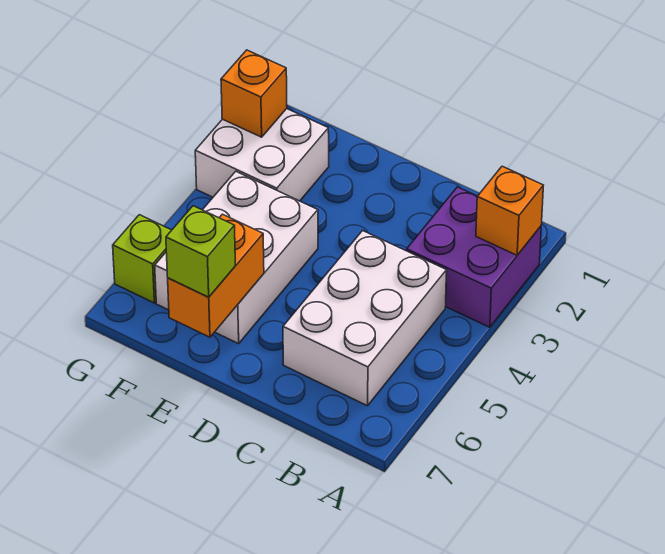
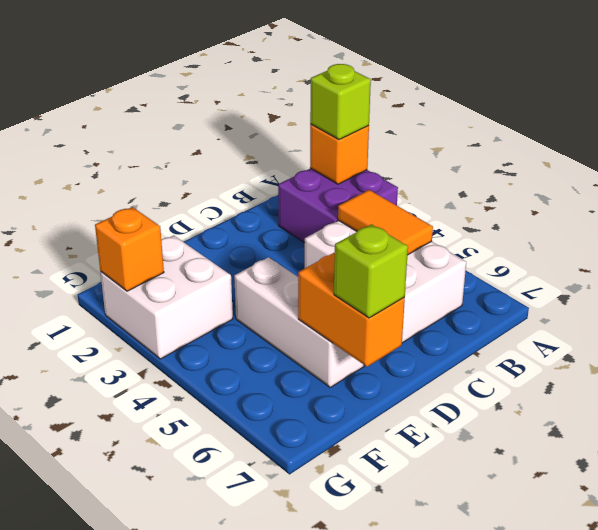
none -> orange tile B4:B5 level 2
white brick E4:F6 level 1 -> white brick E4:E6 level 1
lime brick G6 level 1 -> lime brick A2 level 3

